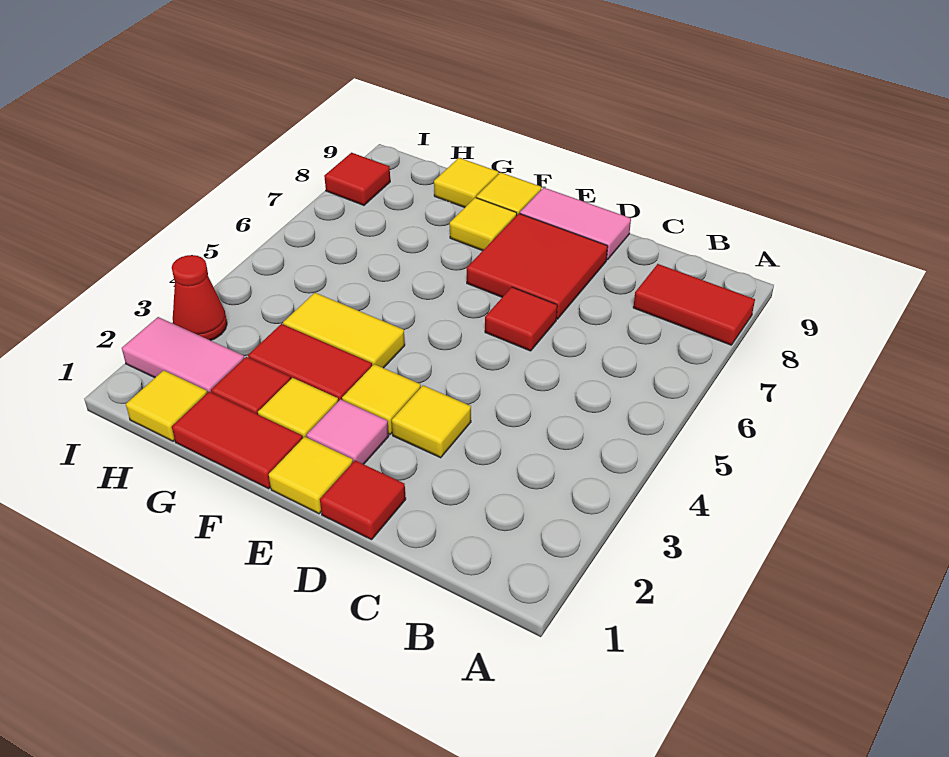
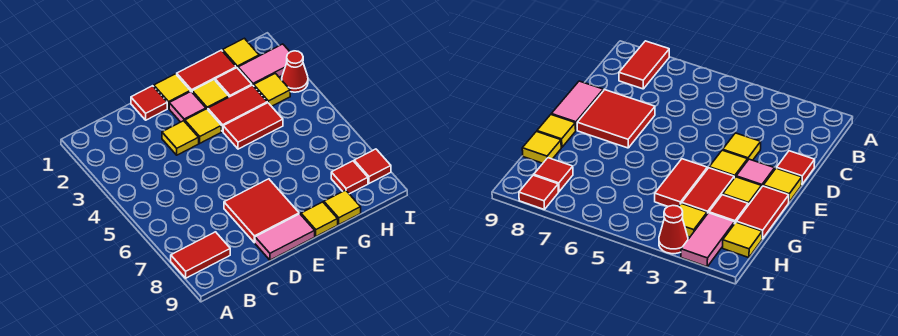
red tile D6 level 1 -> red tile H8 level 1
yellow tile F4:G4 level 1 -> red tile F4:G4 level 1
yellow tile F8 level 1 -> yellow tile H3 level 1

